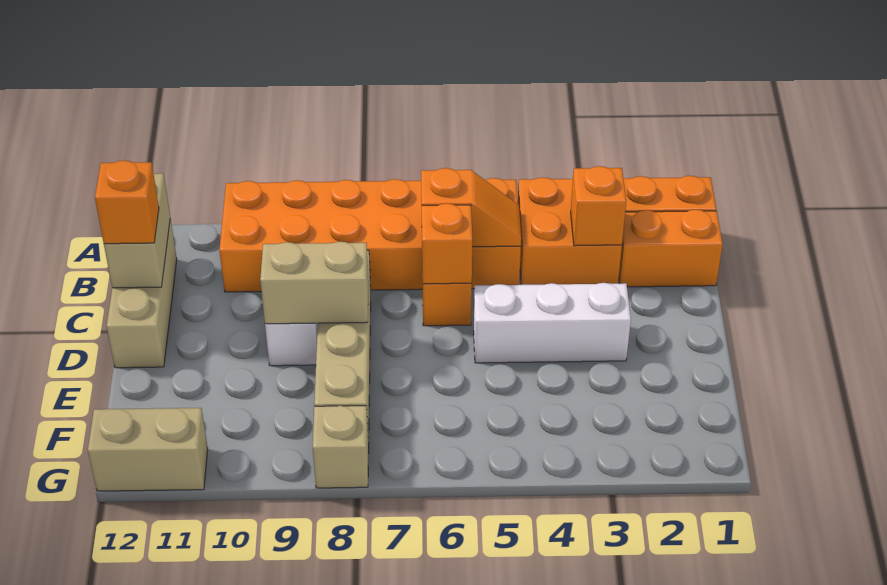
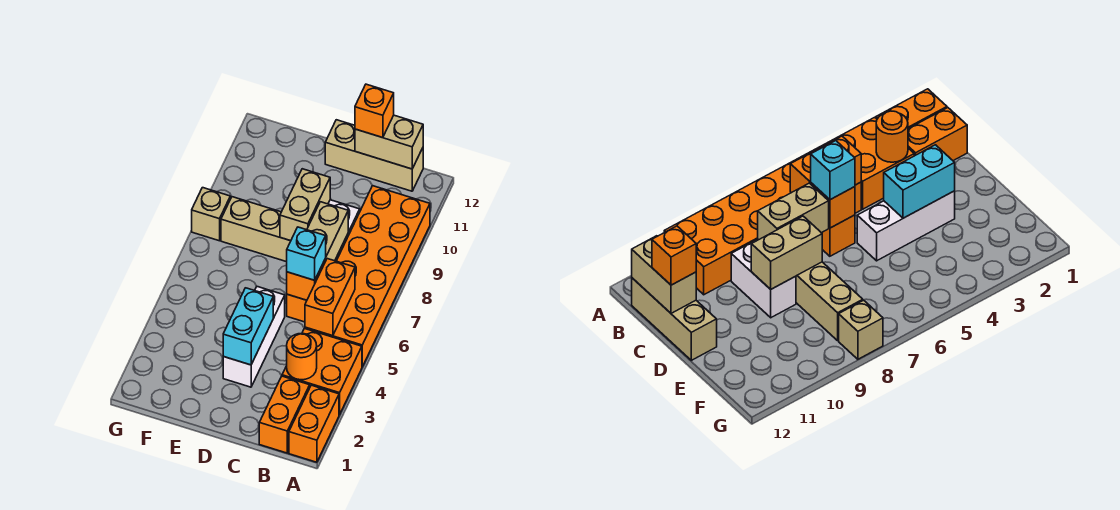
orange brick B3 level 2 -> orange round brick B3 level 2
orange slope B5:B6 level 2 top 6 -> orange brick B5:B6 level 2
none -> cyan brick C6 level 3
none -> cyan brick D3:D4 level 2
tan brick G11:G12 level 1 -> tan brick C7:C8 level 2

